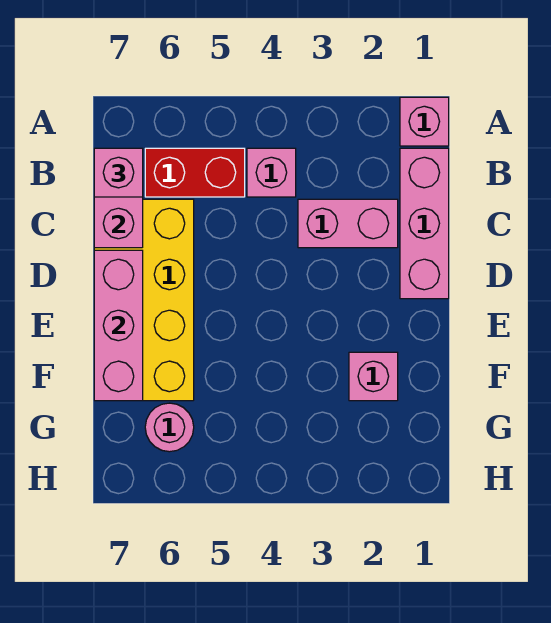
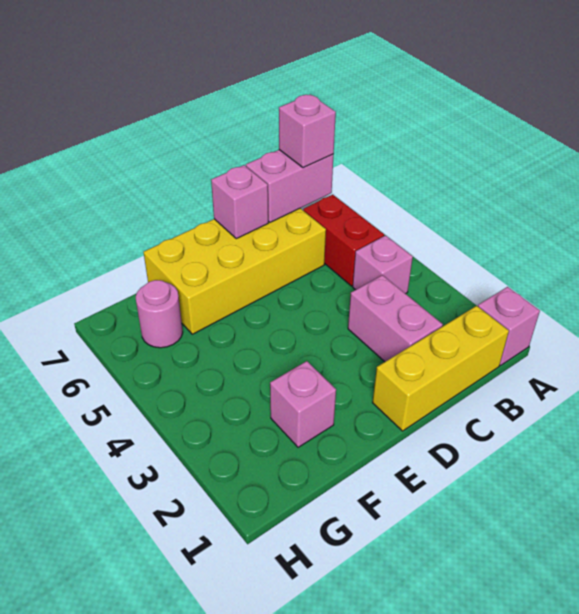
pink brick B1:D1 level 1 -> yellow brick B1:D1 level 1
pink brick D7:F7 level 2 -> pink brick D7 level 2

